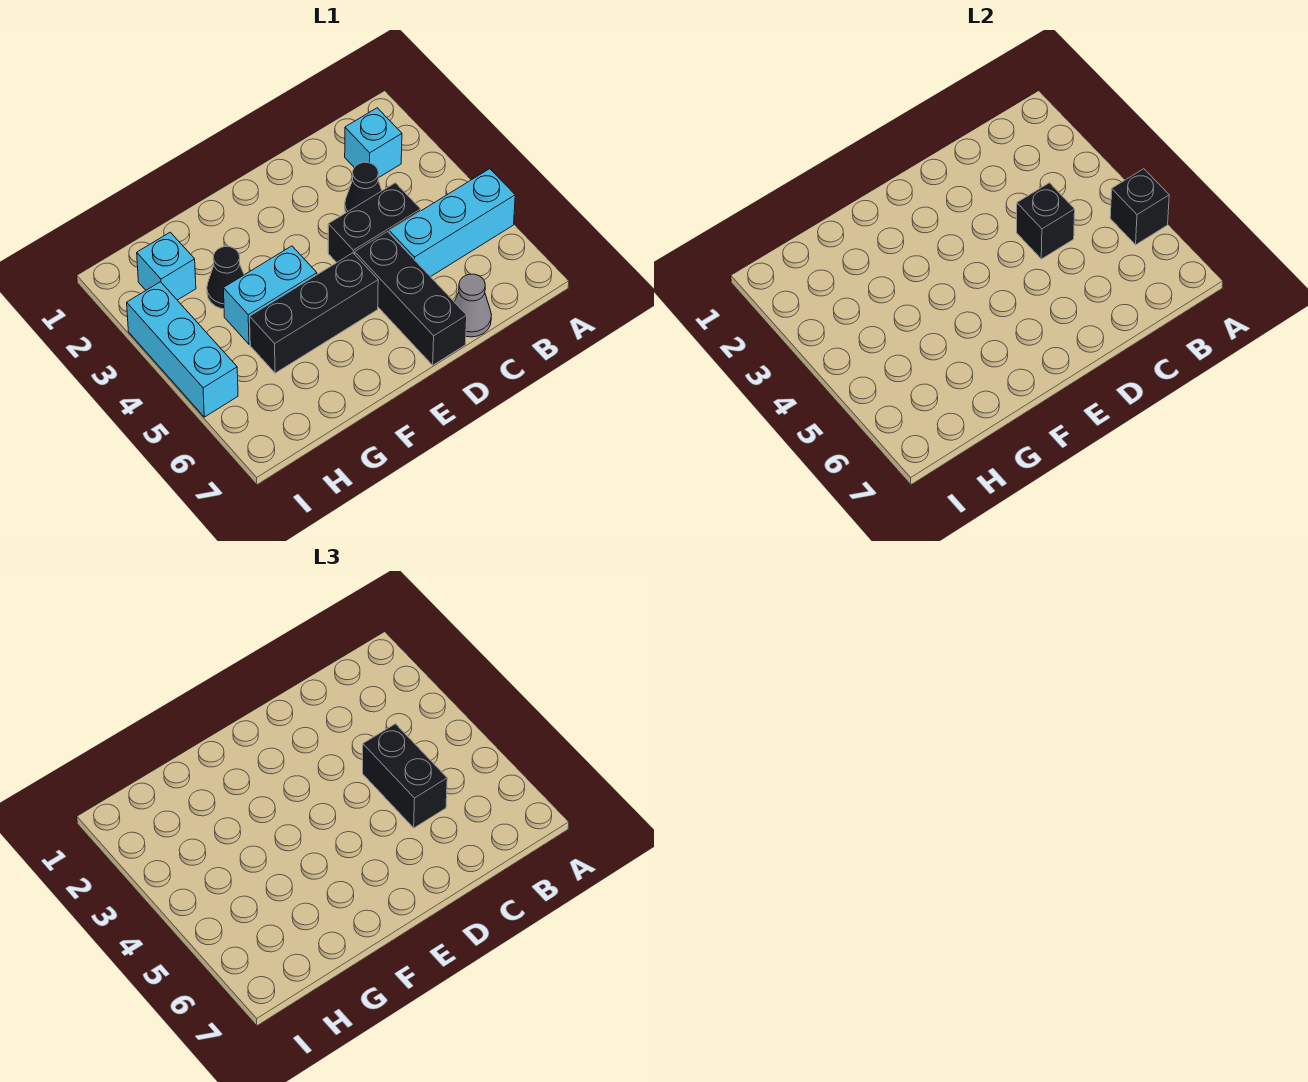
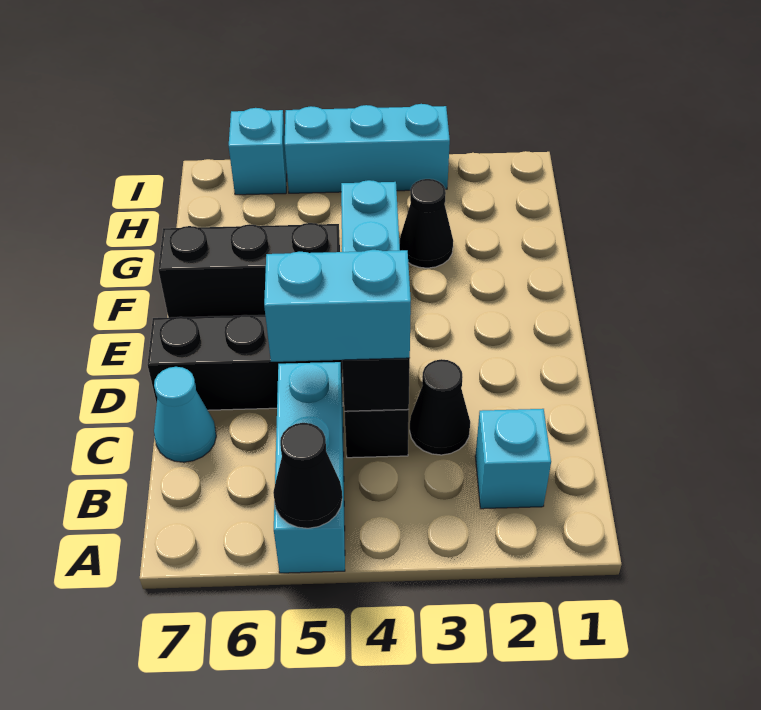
black brick A5 level 2 -> black cone A5 level 2
black brick C4:C5 level 3 -> cyan brick C4:C5 level 3
grey cone C7 level 1 -> cyan cone C7 level 1
black brick E5:G5 level 1 -> black brick F5:F7 level 1
cyan brick H2 level 1 -> cyan brick I6 level 1

